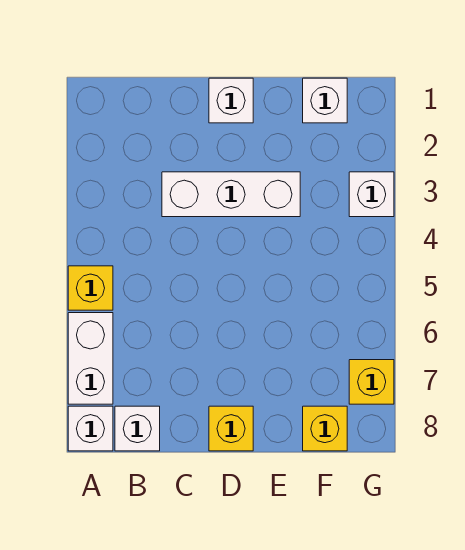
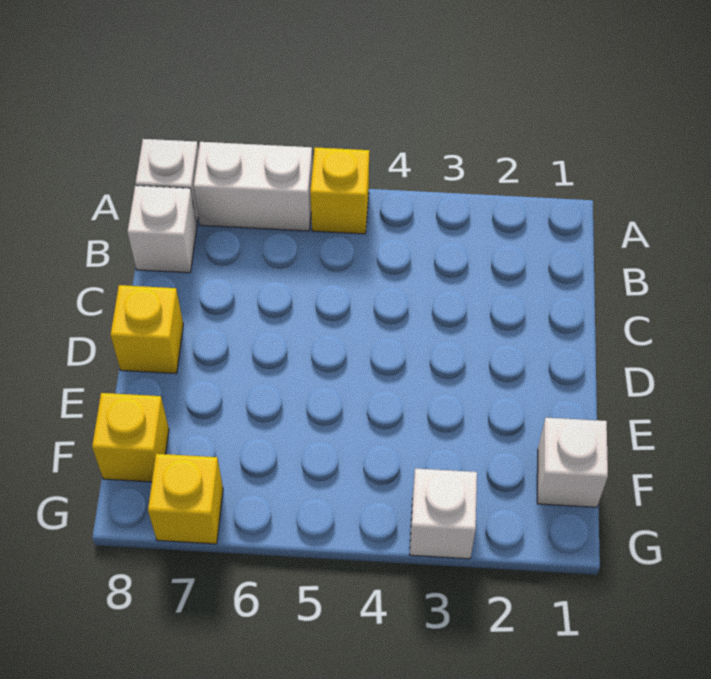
white brick C3:E3 level 1 -> none
white brick D1 level 1 -> none

